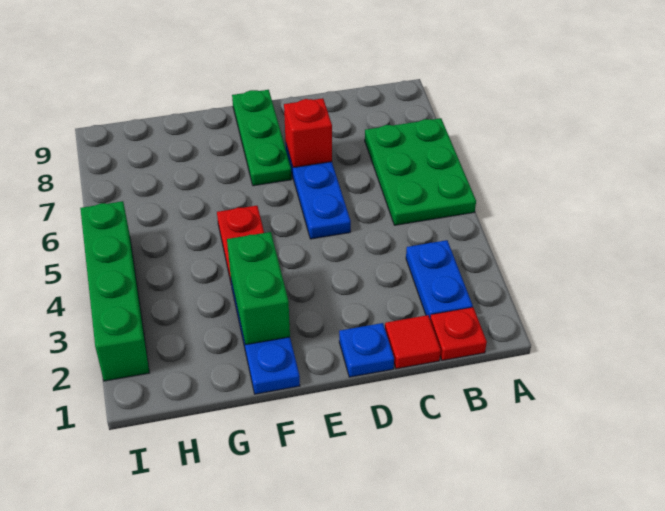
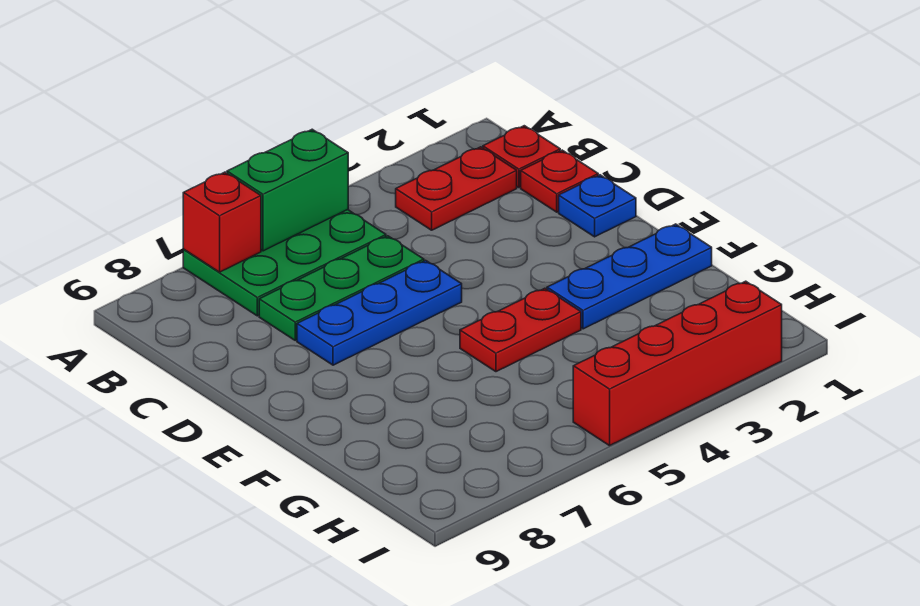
blue plate B2:B3 level 1 -> red plate B2:B3 level 1
red tile C1 level 1 -> red plate C1 level 1
red brick D7 level 2 -> red brick A7 level 2
green plate E7:E9 level 1 -> green plate C5:C7 level 1
green brick F2:F3 level 2 -> green brick A5:A6 level 2
green brick I2:I5 level 1 -> red brick I2:I5 level 1

